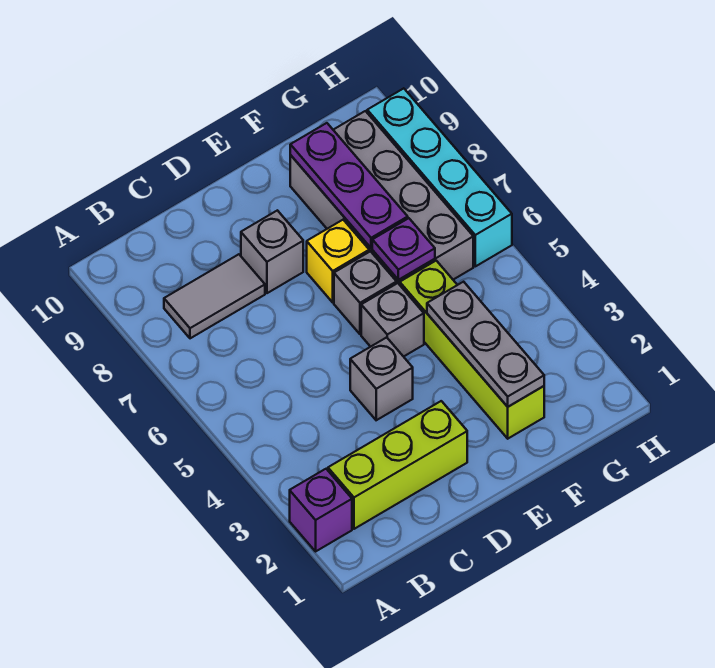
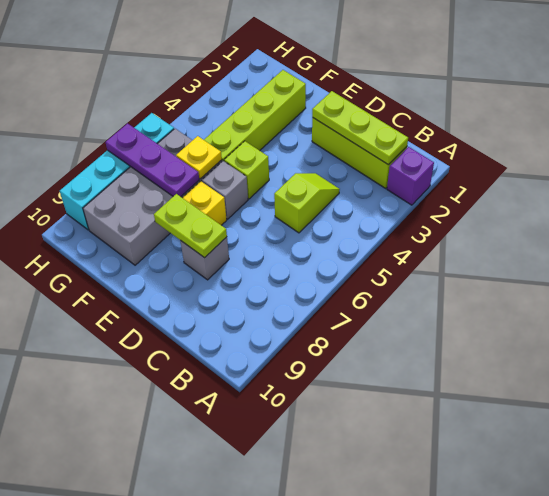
none -> lime plate B2:D2 level 2
grey tile B8:C8 level 1 -> none
none -> lime slope C4:C5 level 1 top 5
grey brick D4 level 1 -> none
none -> lime plate D8:E8 level 2
grey brick E5 level 1 -> lime brick E5 level 1
grey plate F2:F4 level 2 -> none
purple plate F6 level 2 -> yellow plate F6 level 2
purple plate F7:F9 level 2 -> purple plate F7:H7 level 2

